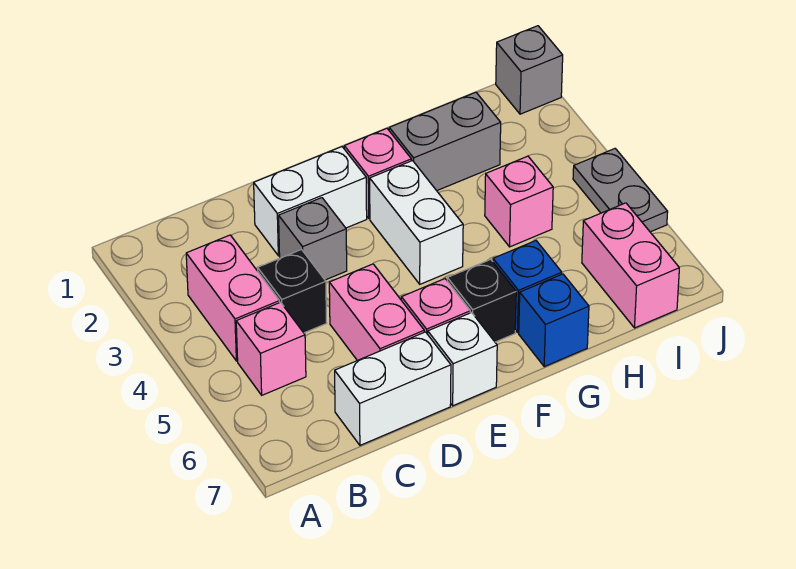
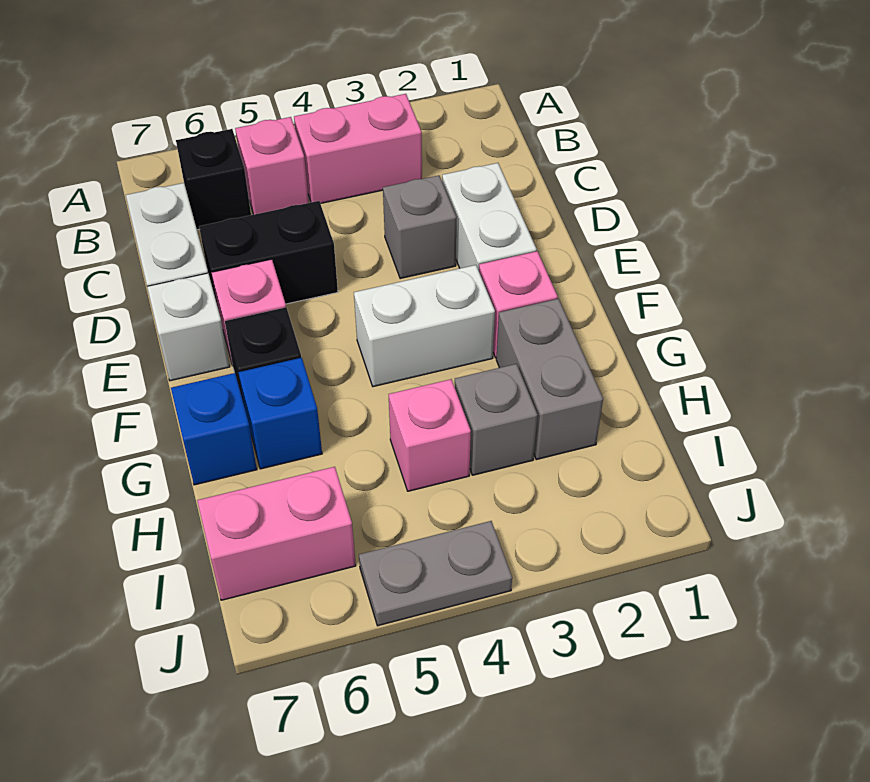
black brick C4 level 1 -> black brick B6 level 1
pink brick D5:D6 level 1 -> black brick D5:D6 level 1
grey brick J1 level 1 -> grey brick H3 level 1

